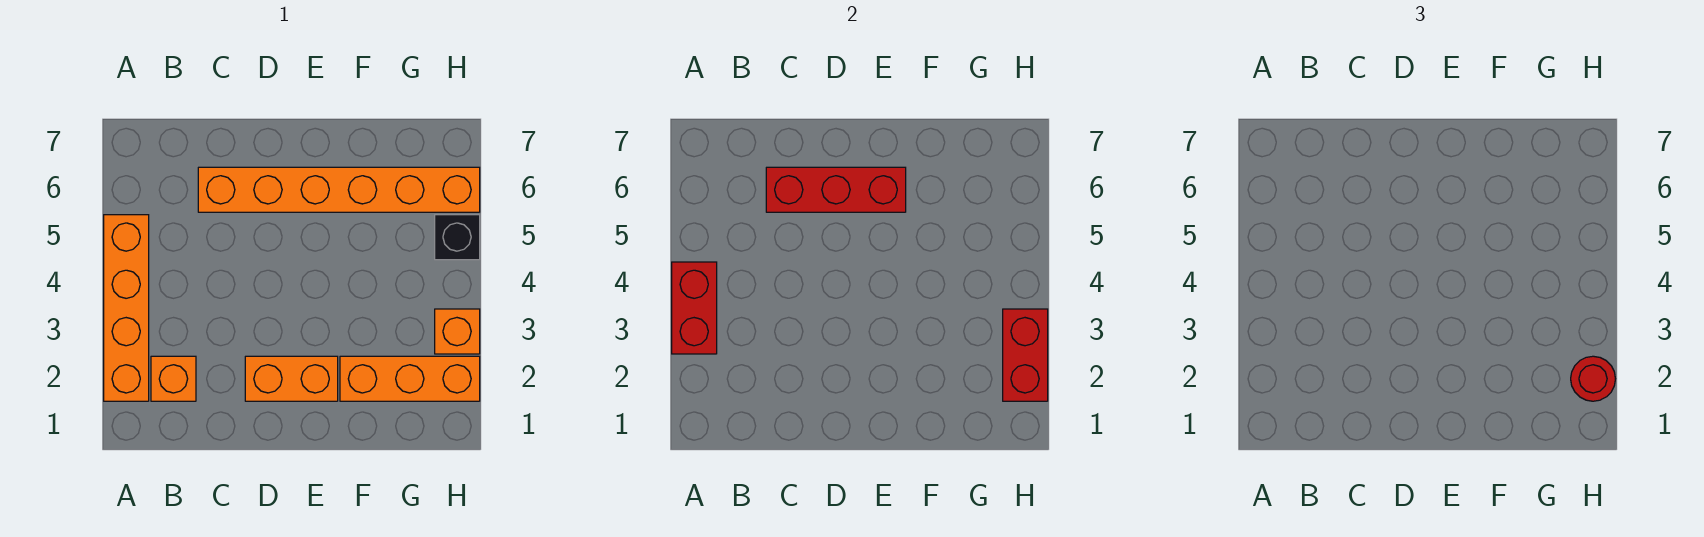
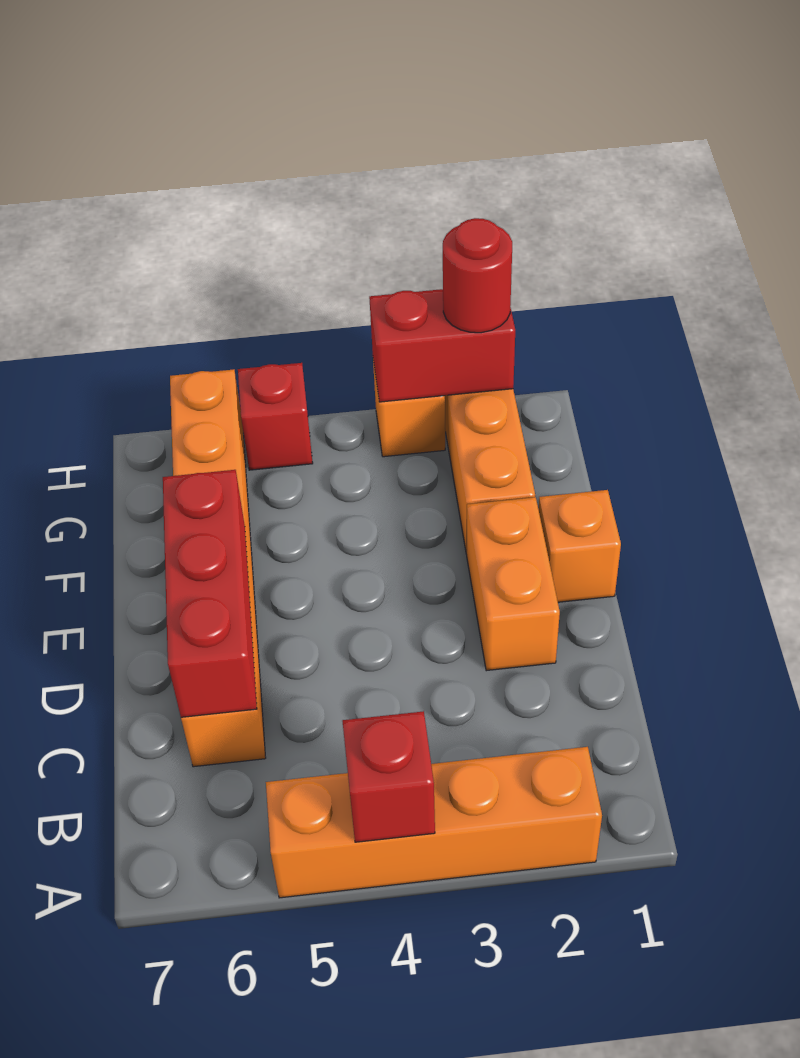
red brick A3:A4 level 2 -> red brick A4 level 2
orange brick B2 level 1 -> orange brick E1 level 1
black brick H5 level 1 -> red brick H5 level 1

